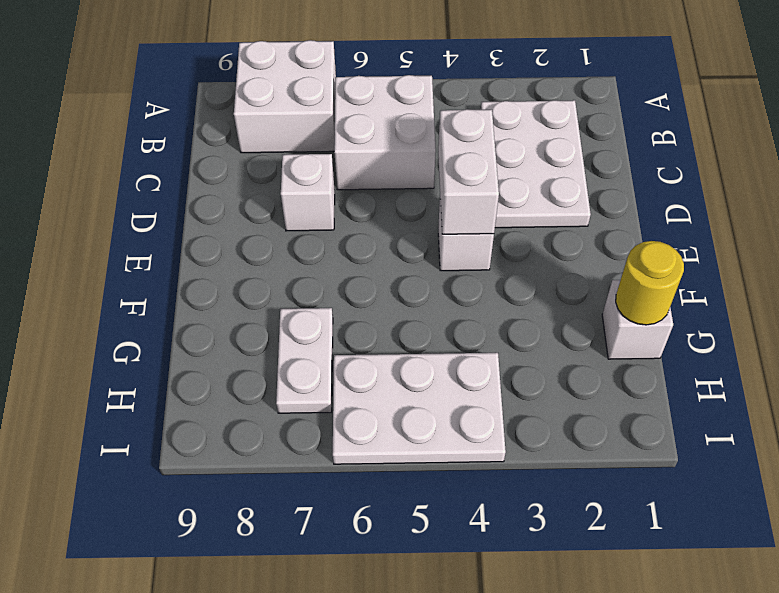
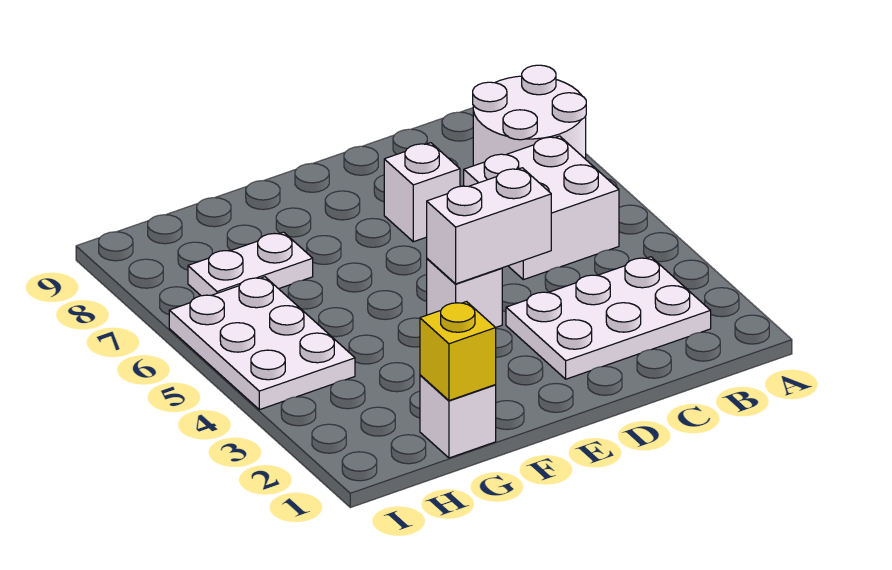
white brick A7:B8 level 1 -> white round brick A7:B8 level 1
yellow round brick G1 level 2 -> yellow brick G1 level 2

